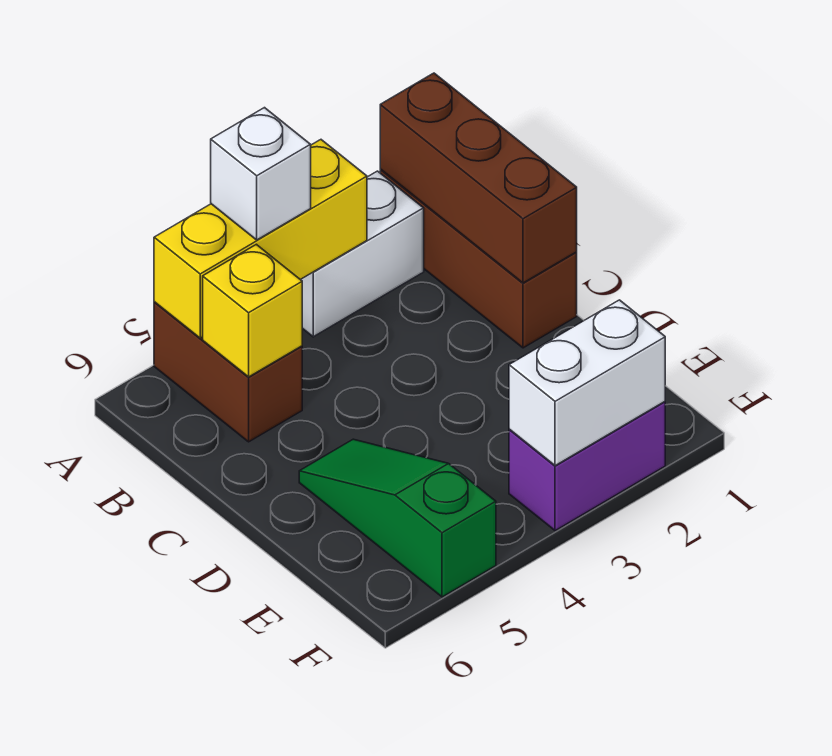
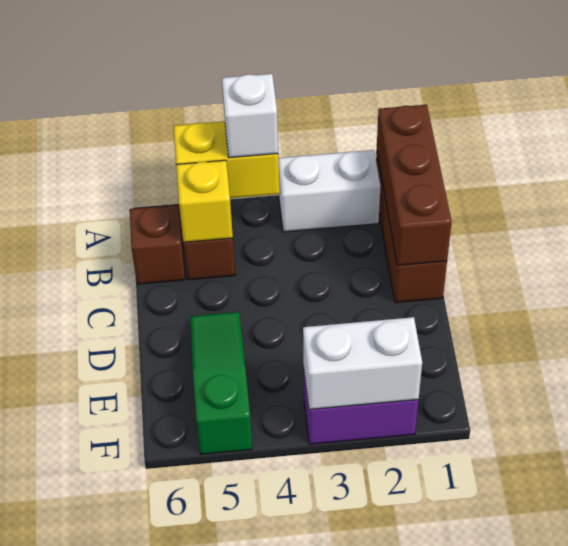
yellow brick A3:A5 level 2 -> yellow brick A4:A5 level 2
none -> brown brick B6 level 1

